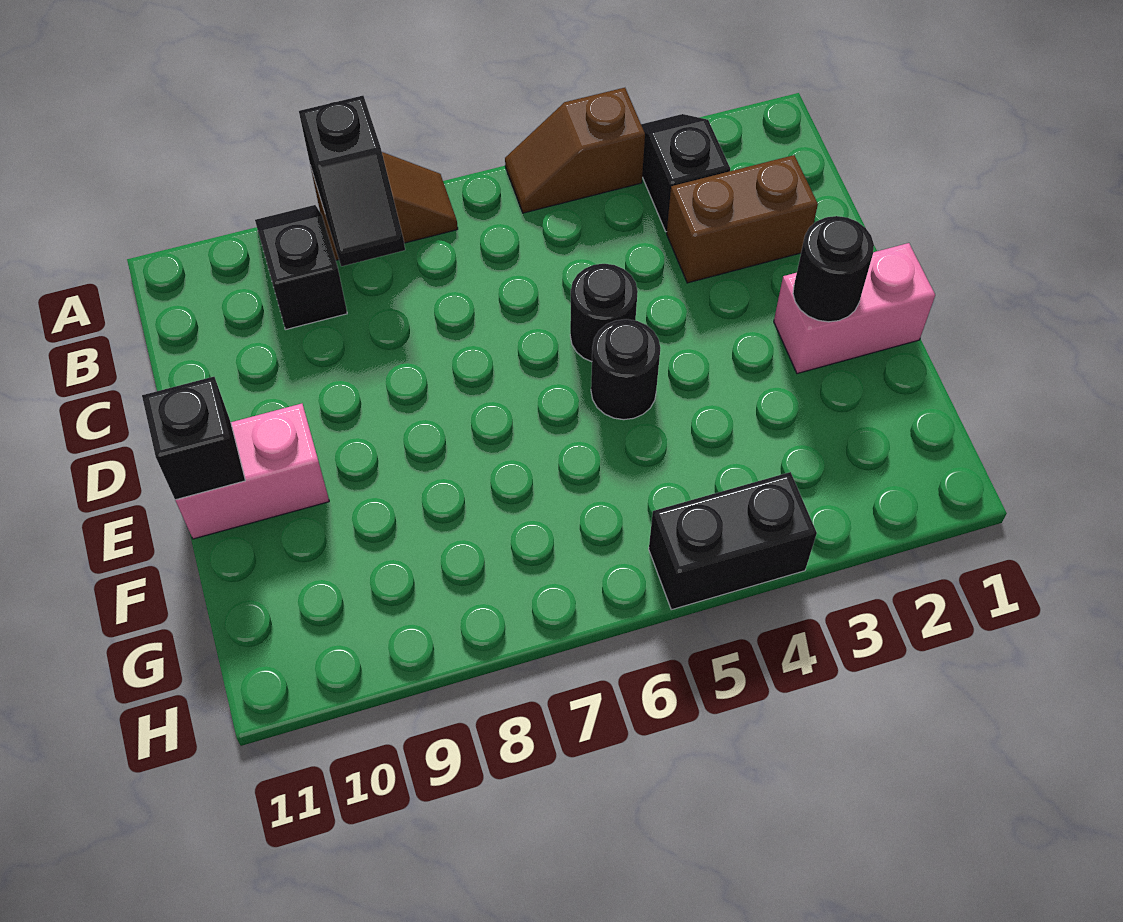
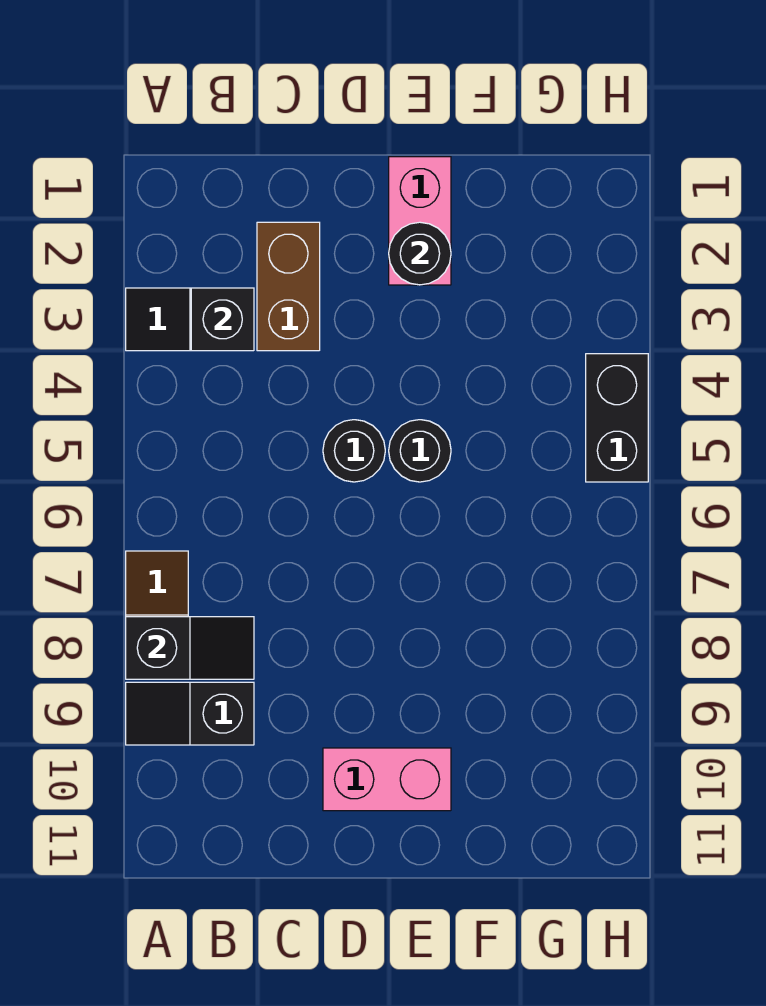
brown slope A4:A5 level 1 top 4 -> none
pink brick E10:E11 level 1 -> pink brick D10:E10 level 1
black brick E11 level 2 -> black brick B3 level 2

